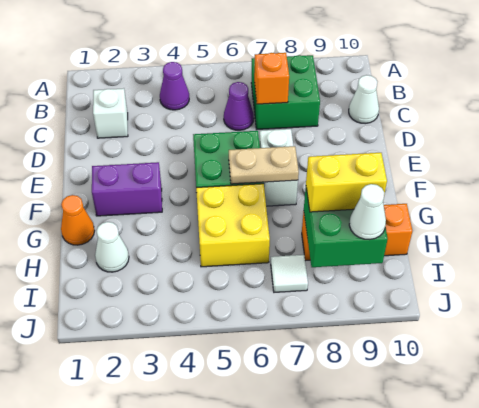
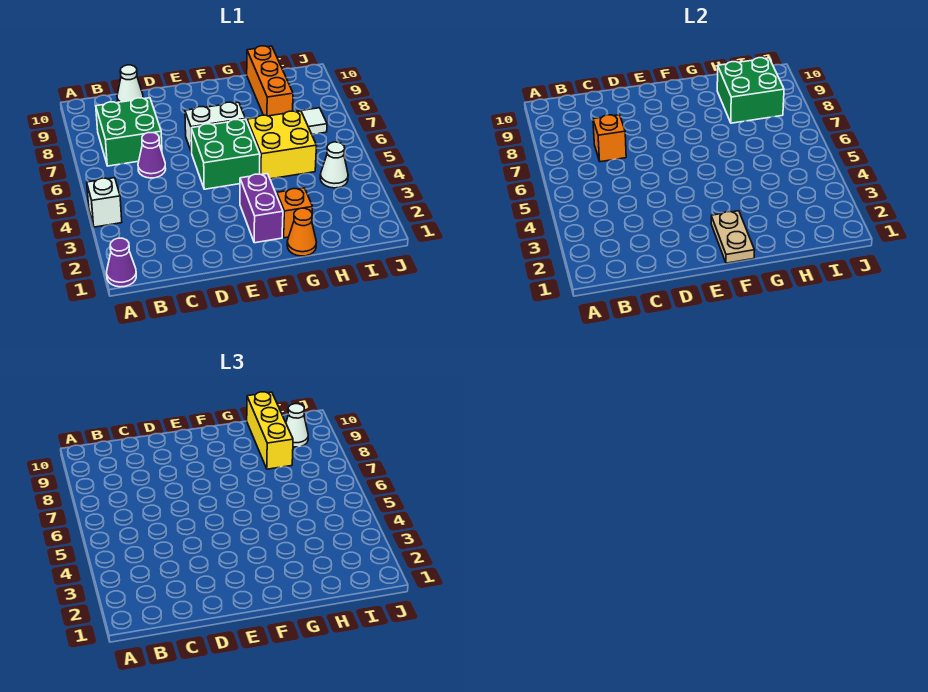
purple cone B4 level 1 -> purple cone A1 level 1
white brick C2 level 1 -> white brick A4 level 1
tan plate F6:F7 level 2 -> tan plate F1:F2 level 2
none -> orange brick G2 level 1
white cone H2 level 1 -> white cone I4 level 1
yellow brick H8:H9 level 3 -> yellow brick H8:H10 level 3

